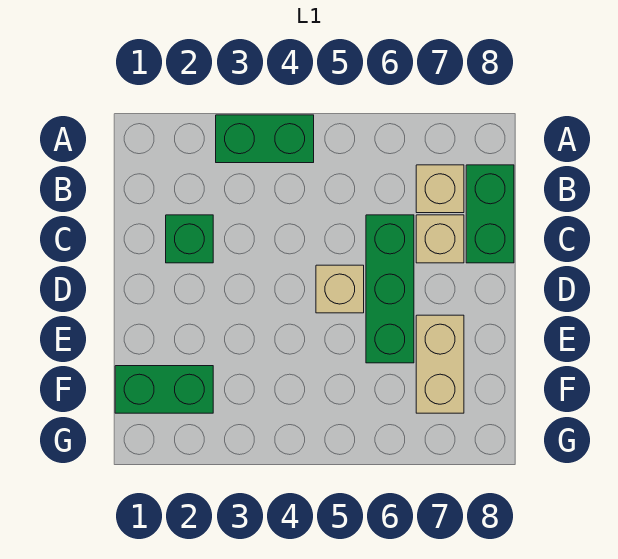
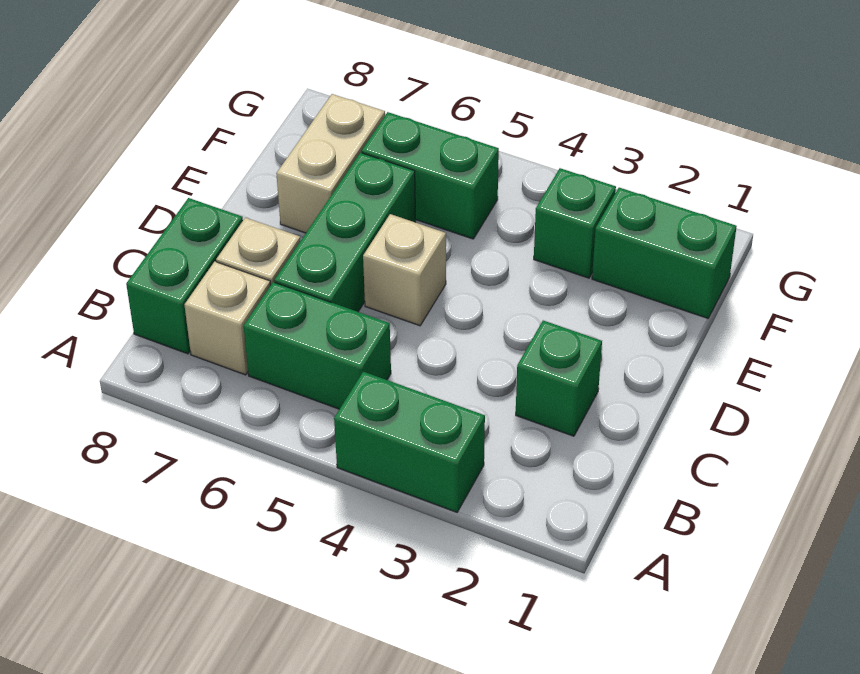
none -> green brick B5:B6 level 1
none -> green brick F3 level 1
none -> green brick F5:F6 level 1

